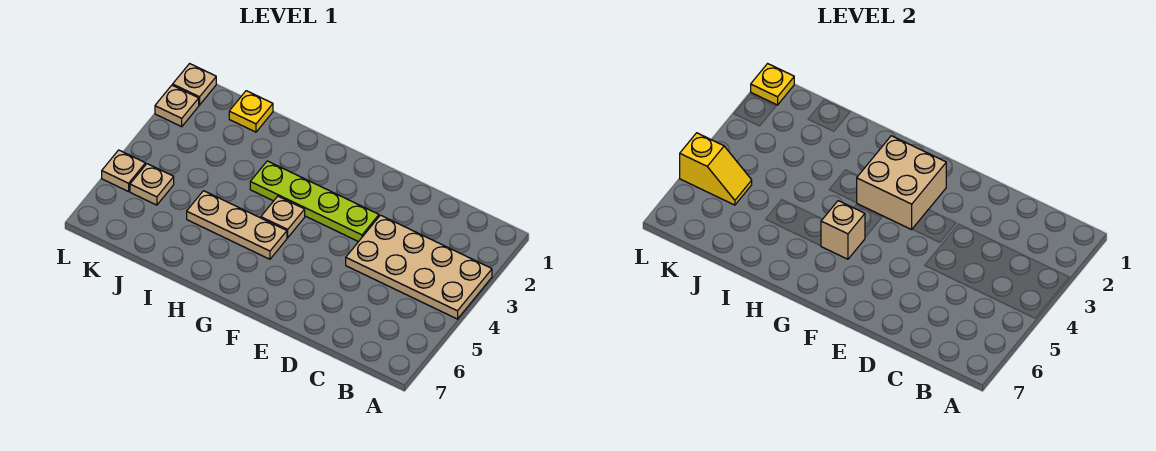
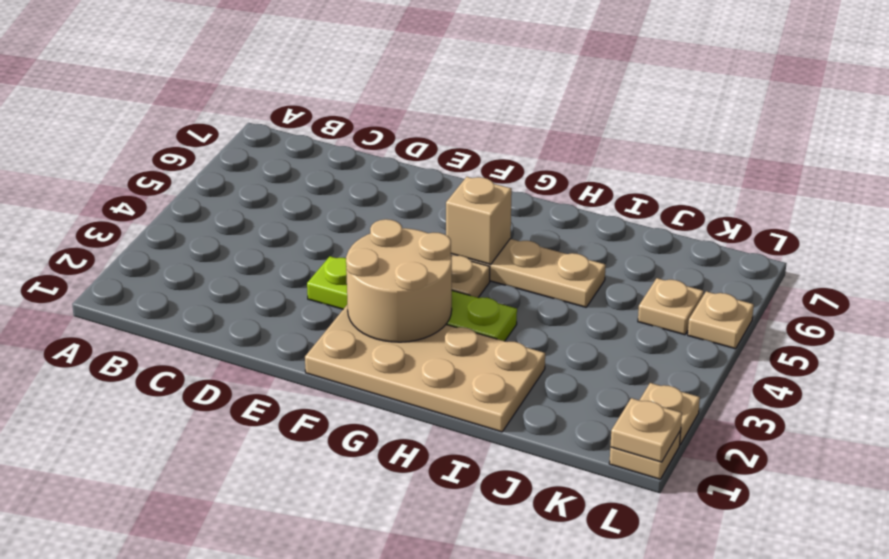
tan plate A3:D4 level 1 -> tan plate F1:I2 level 1
tan brick F2:G3 level 2 -> tan round brick F2:G3 level 2
yellow plate J1 level 1 -> none
yellow slope K5:L5 level 2 top L -> none
yellow plate L1 level 2 -> tan plate L1 level 2

